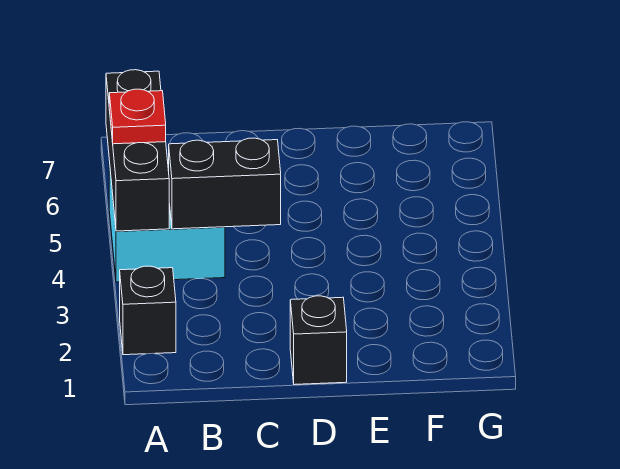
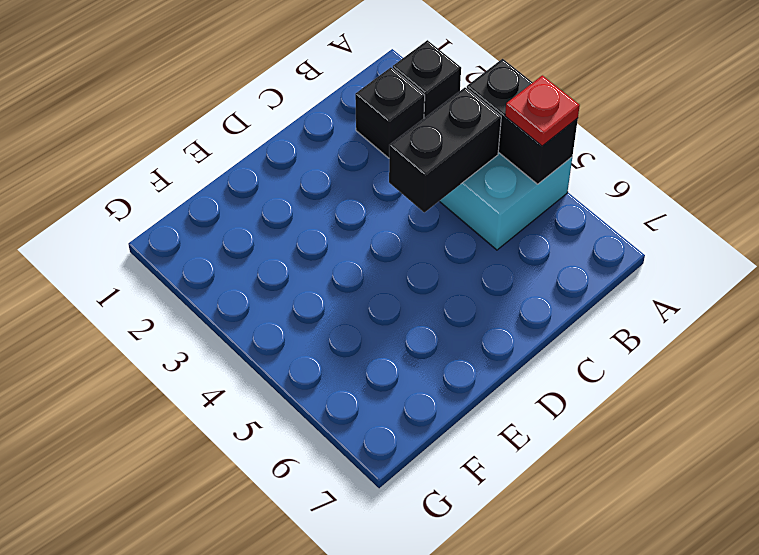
black brick A4:A6 level 2 -> black brick A4:A5 level 2
black brick D1 level 1 -> black brick B2 level 1

